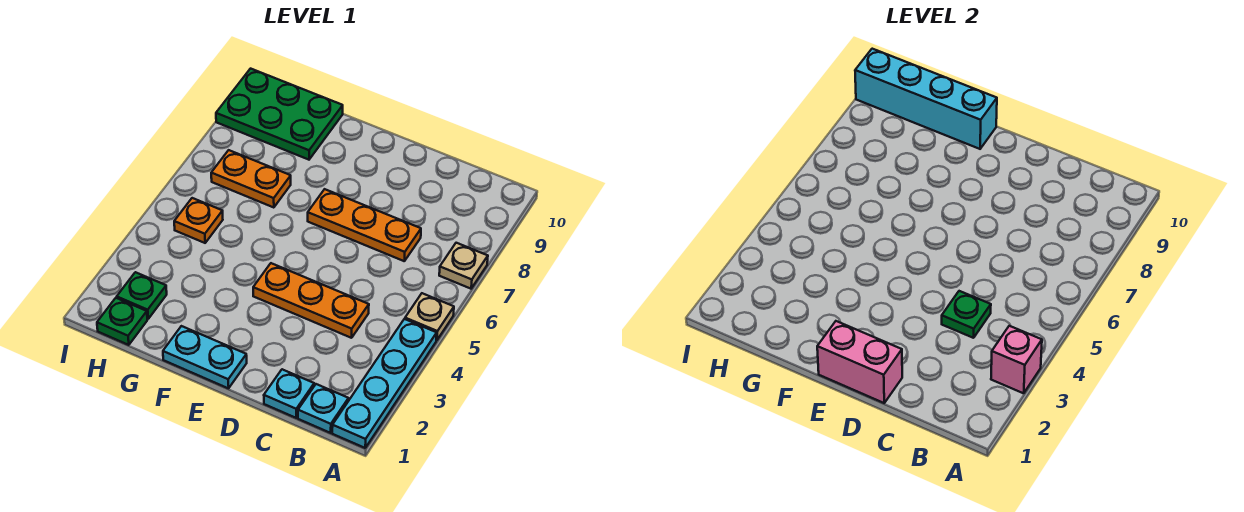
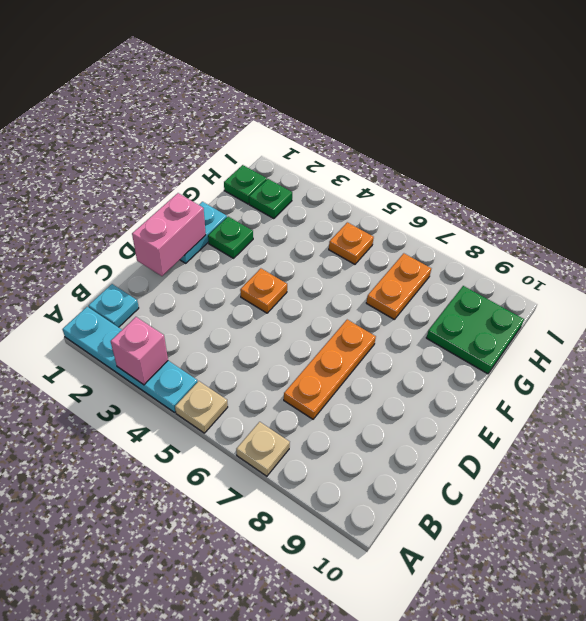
cyan plate C1 level 1 -> none
orange plate C4:E4 level 1 -> orange plate E4 level 1
green plate C4 level 2 -> green plate F2 level 1
cyan brick F10:I10 level 2 -> none
green plate G9:I10 level 1 -> green plate G9:H10 level 1

